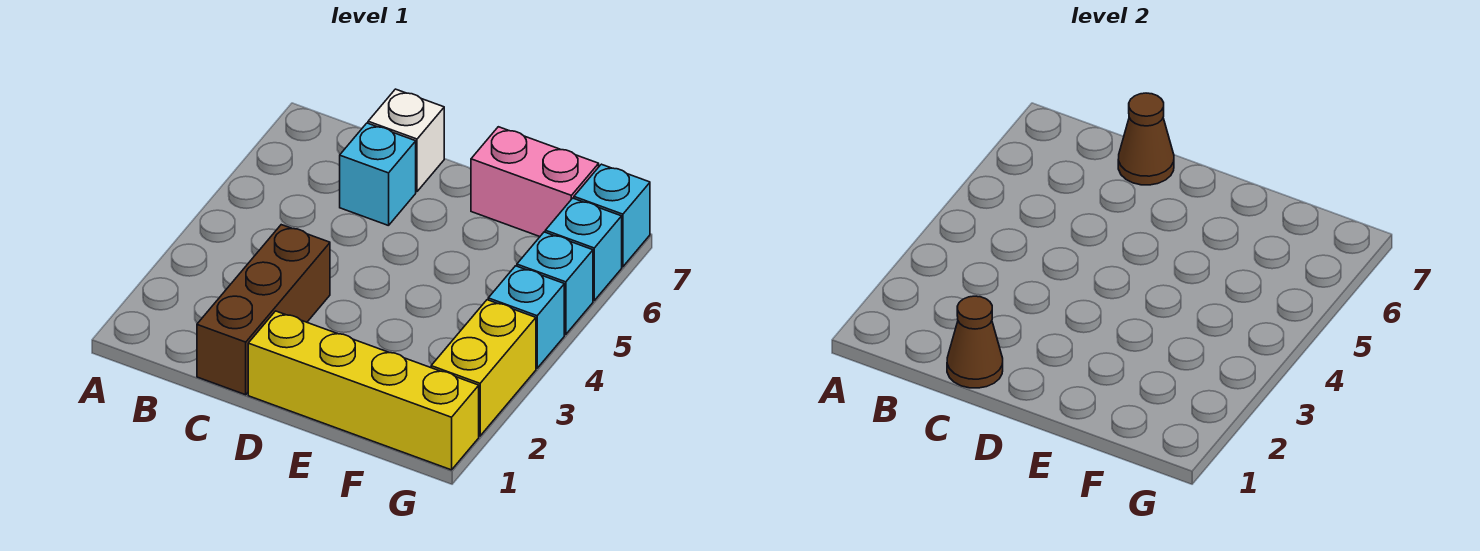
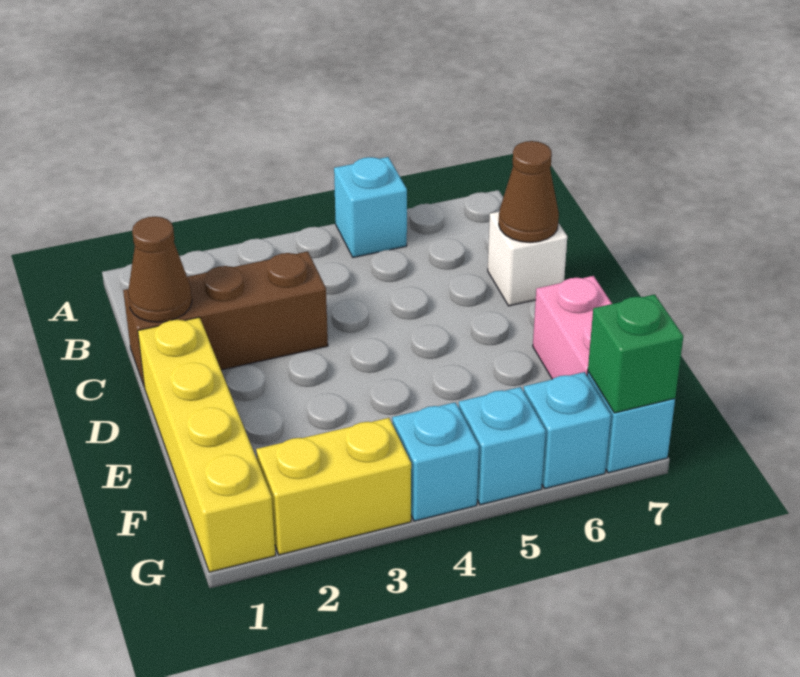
cyan brick C6 level 1 -> cyan brick A5 level 1
none -> green brick G7 level 2

